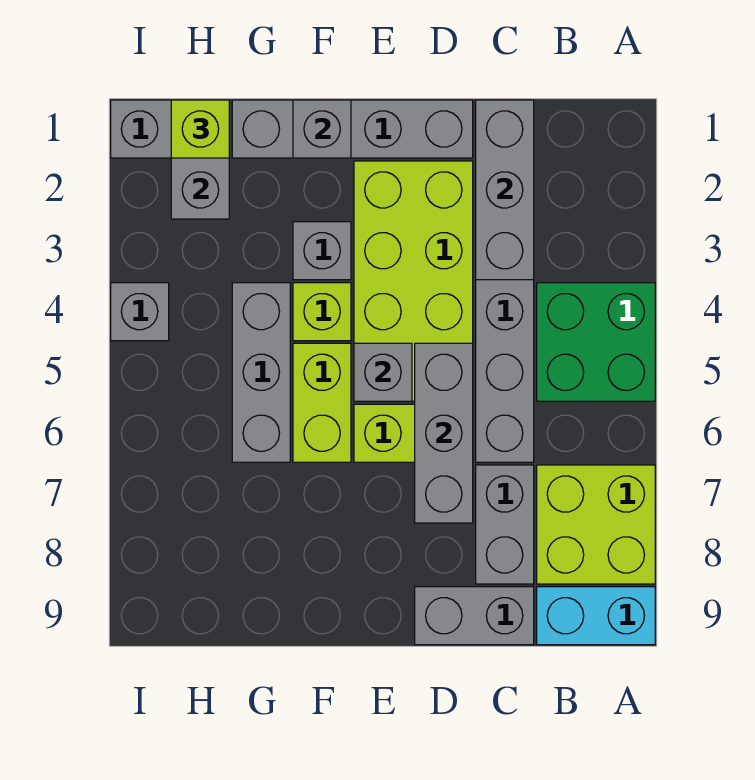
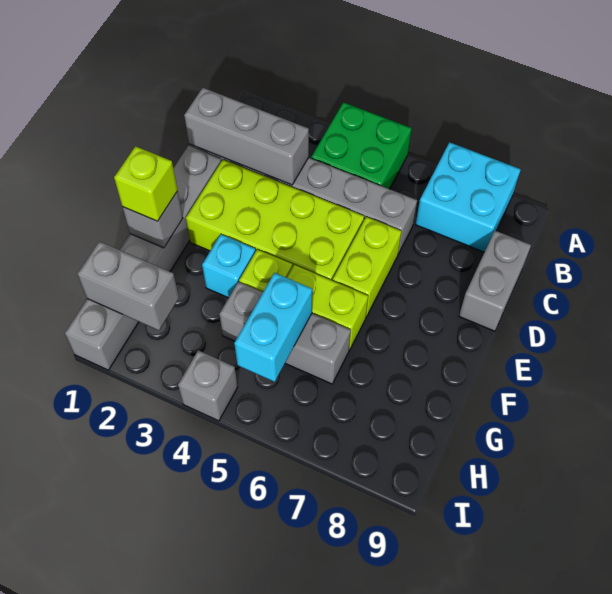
lime brick A7:B8 level 1 -> cyan brick A7:B8 level 1
cyan brick A9:B9 level 1 -> cyan brick G5:H5 level 2
grey brick C7:C8 level 1 -> none
grey brick D5:D7 level 2 -> none
grey brick E5 level 2 -> none
grey brick F3 level 1 -> cyan brick F3 level 1
lime brick H1 level 3 -> lime brick F1 level 3

